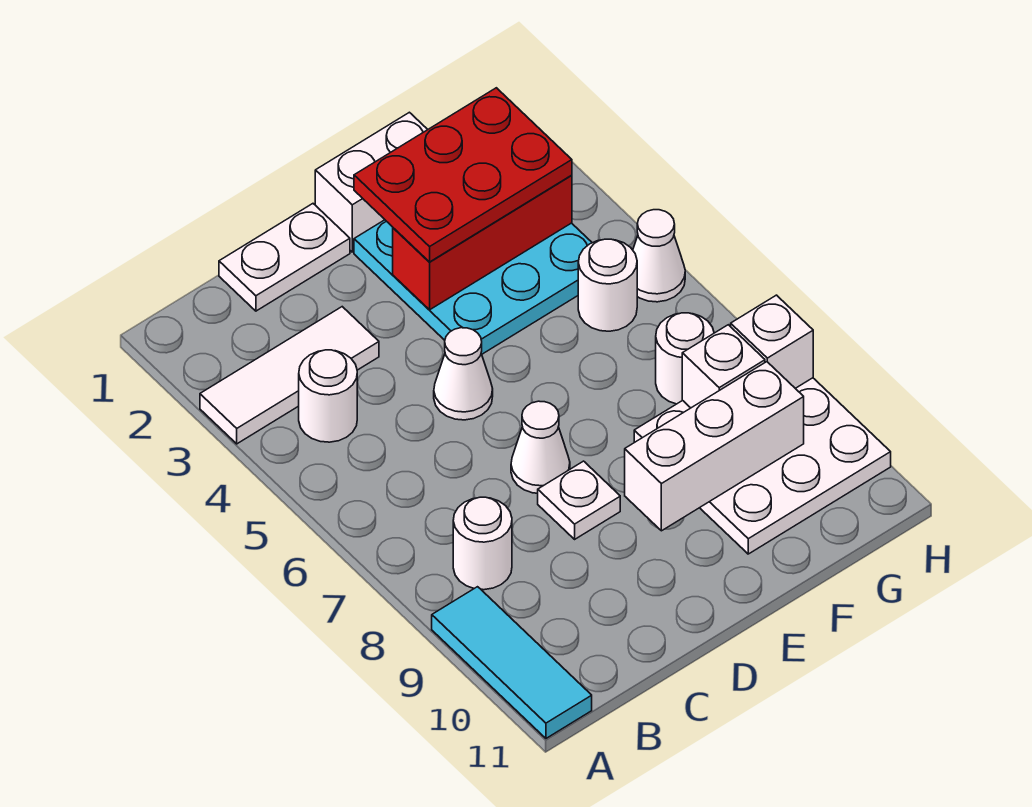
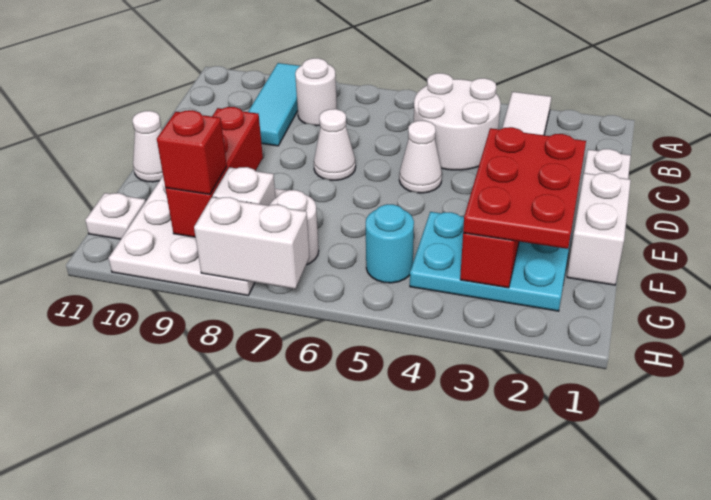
cyan tile A9:A11 level 1 -> cyan tile A9:C9 level 1
white round brick B4 level 1 -> white round brick B4:C5 level 1
white plate D8 level 1 -> white plate G11 level 1
cyan plate E2:G4 level 1 -> cyan plate F2:G4 level 1
white brick E9:G9 level 2 -> red brick E9:G9 level 2
white round brick G5 level 1 -> cyan round brick G5 level 1
none -> red brick G9 level 3
white cone H5 level 1 -> white cone E11 level 1
white brick H8 level 2 -> white brick H7:H8 level 2

